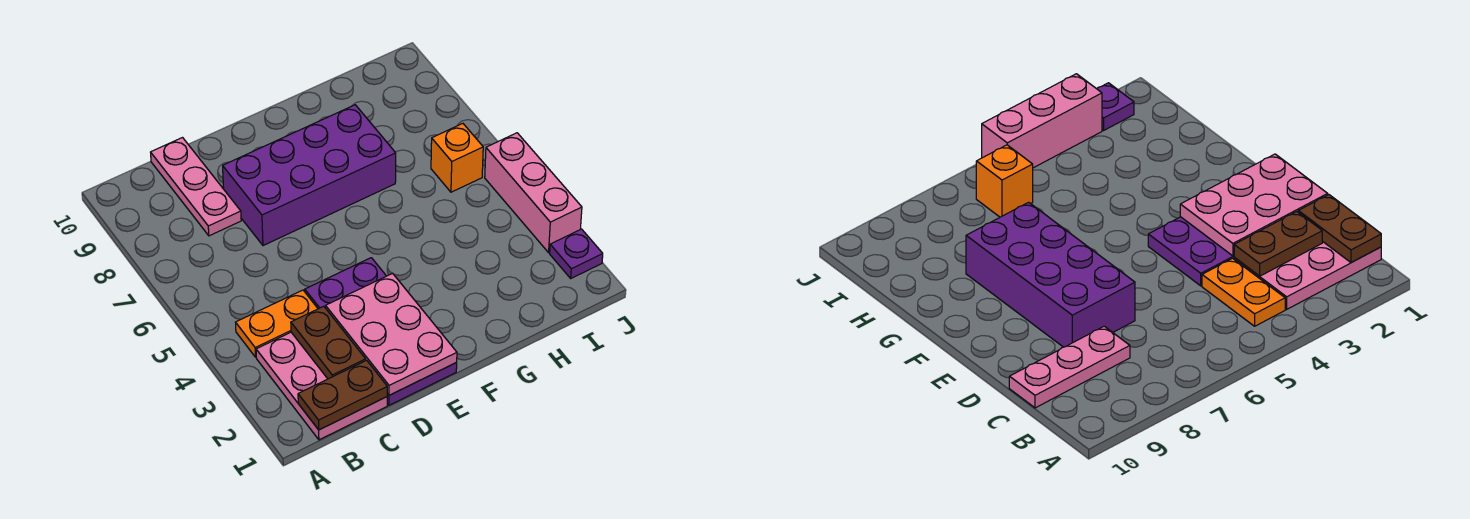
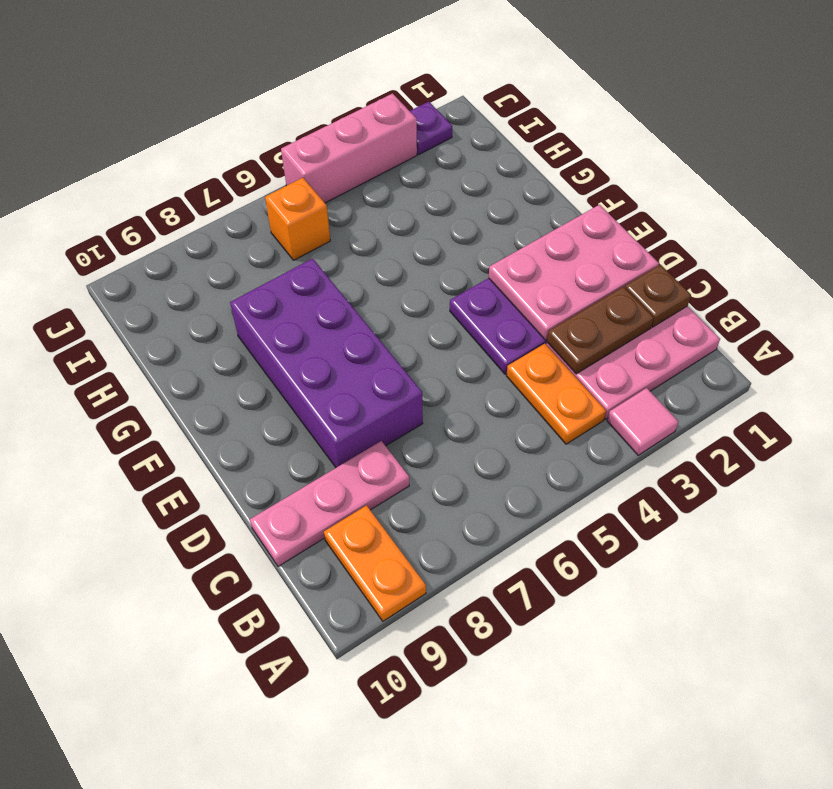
none -> pink tile A3 level 1
none -> orange plate A9:B9 level 1
brown plate B1:C1 level 2 -> brown plate C1 level 2

